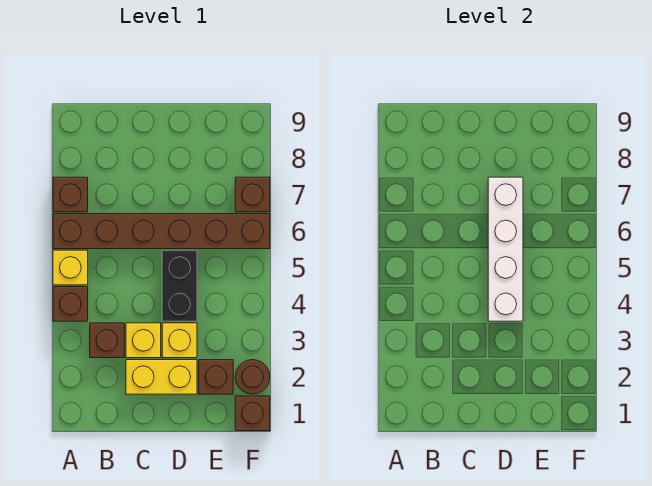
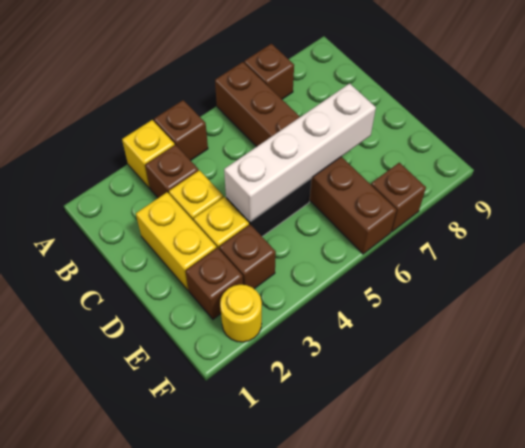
yellow brick A5 level 1 -> yellow brick A3 level 1
brown brick F1 level 1 -> brown brick E3 level 1
brown round brick F2 level 1 -> yellow round brick F2 level 1

